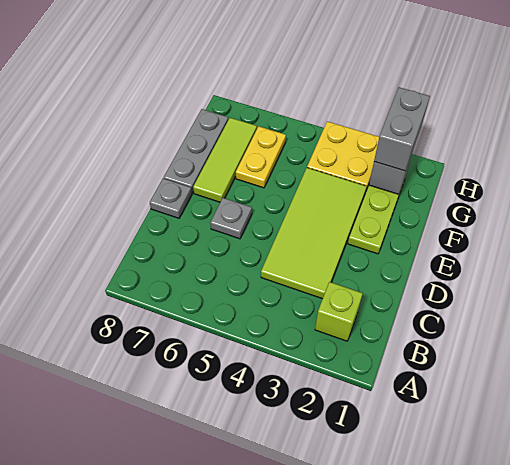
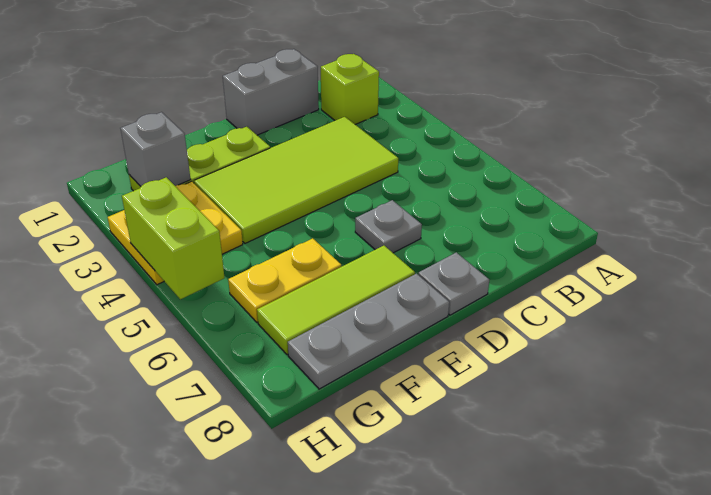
grey brick G2:H2 level 3 -> grey brick C1:D1 level 1
none -> lime brick H4:H5 level 2

